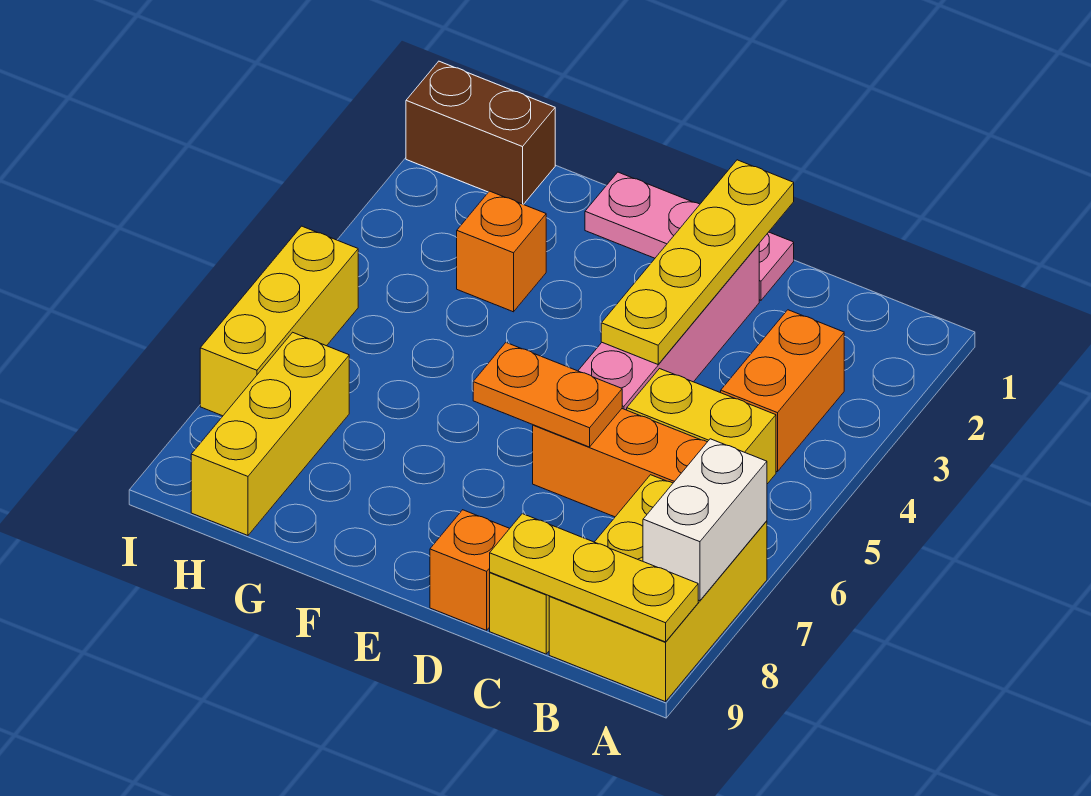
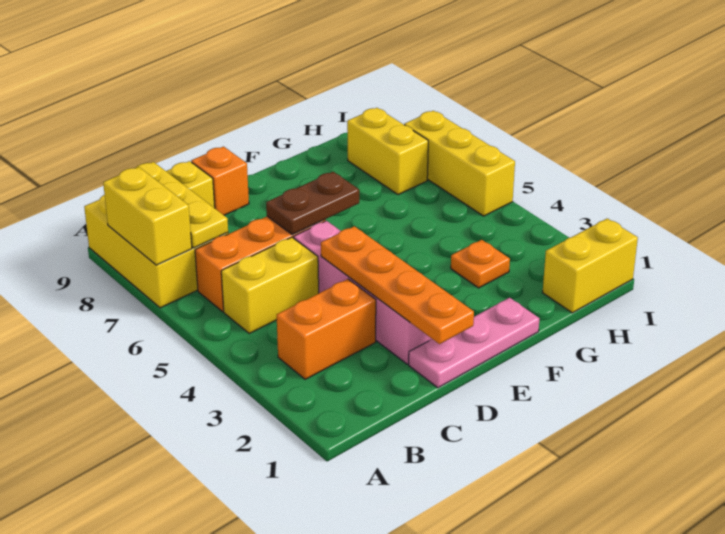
white brick A7:A8 level 2 -> yellow brick A7:A8 level 2
yellow plate A9:C9 level 2 -> yellow plate B7:B9 level 2
orange brick B3:B4 level 1 -> orange brick B3:C3 level 1
yellow plate D1:D4 level 2 -> orange plate D1:D4 level 2
orange plate D6:E6 level 2 -> brown plate D6:E6 level 2
orange brick G3 level 1 -> orange plate G3 level 1
brown brick H1:I1 level 1 -> yellow brick H1:I1 level 1
yellow brick H7:H9 level 1 -> yellow brick H7:H8 level 1

